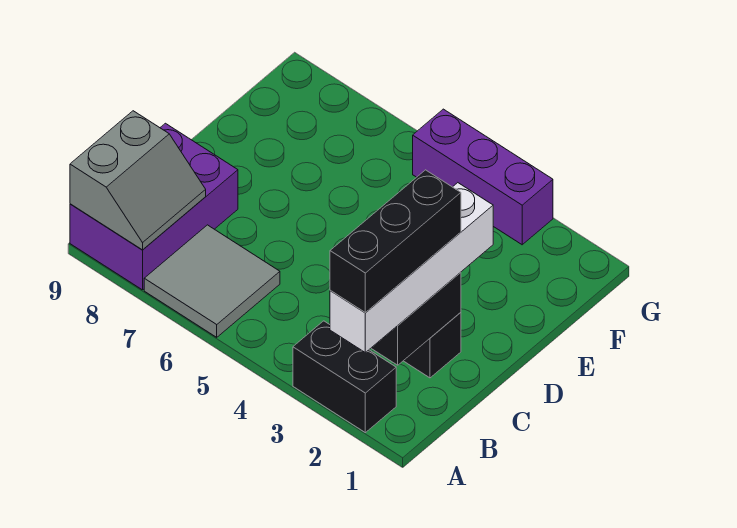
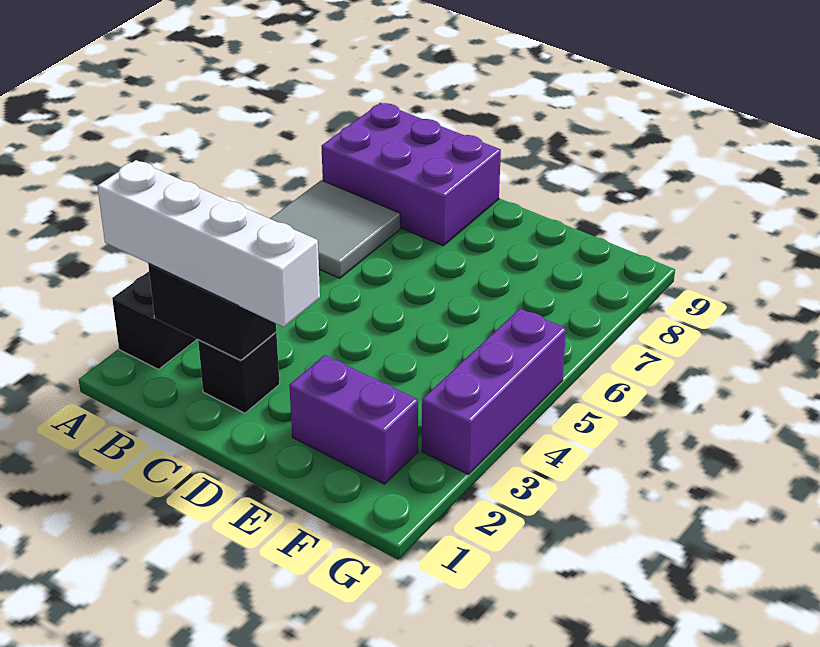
black brick A2:C2 level 4 -> none
grey slope A8:B9 level 2 top 9 -> none
none -> purple brick E2:F2 level 1

